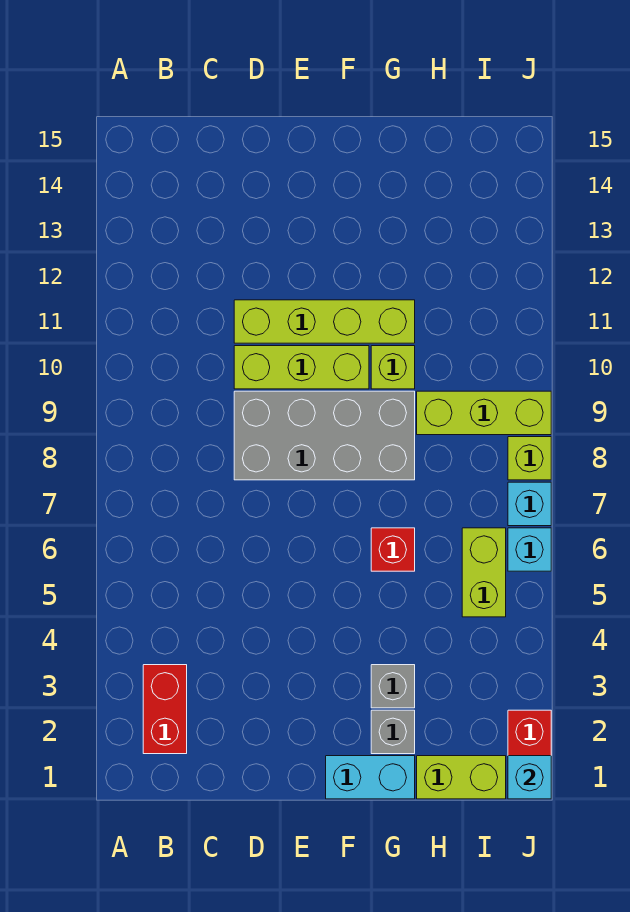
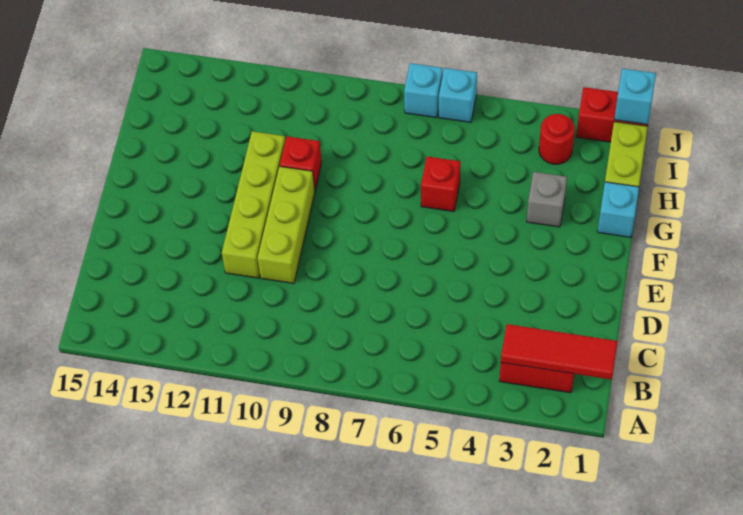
none -> red tile B1:B3 level 2
grey brick D8:G9 level 1 -> none
cyan brick F1:G1 level 1 -> cyan brick G1 level 1
grey brick G2 level 1 -> none
lime brick G10 level 1 -> red brick G10 level 1
lime brick H9:J9 level 1 -> none
none -> red round brick I3 level 1
lime brick I5:I6 level 1 -> none
lime brick J8 level 1 -> none

